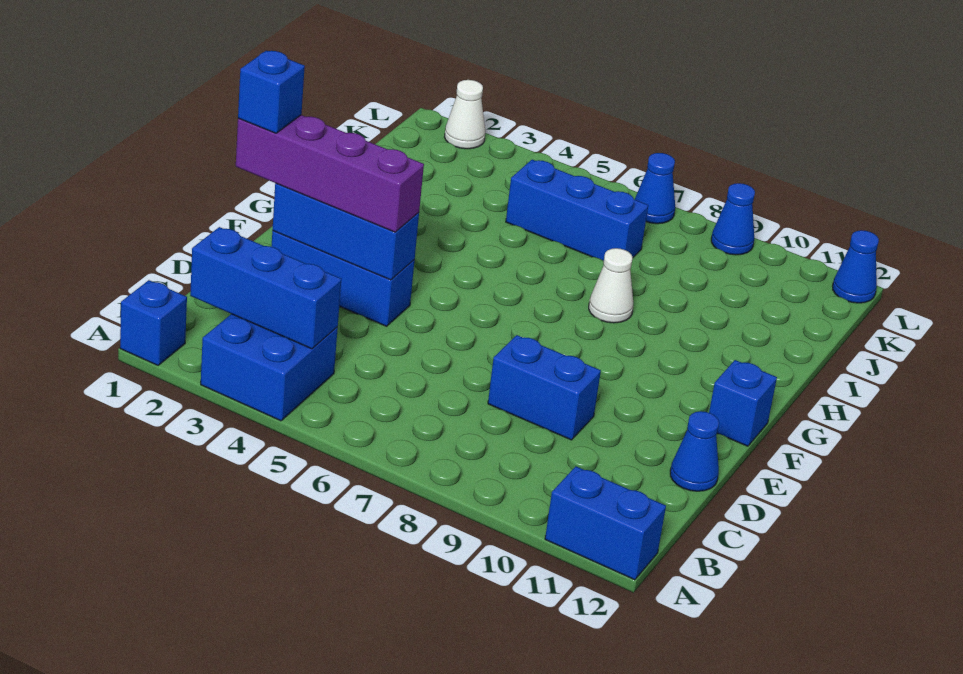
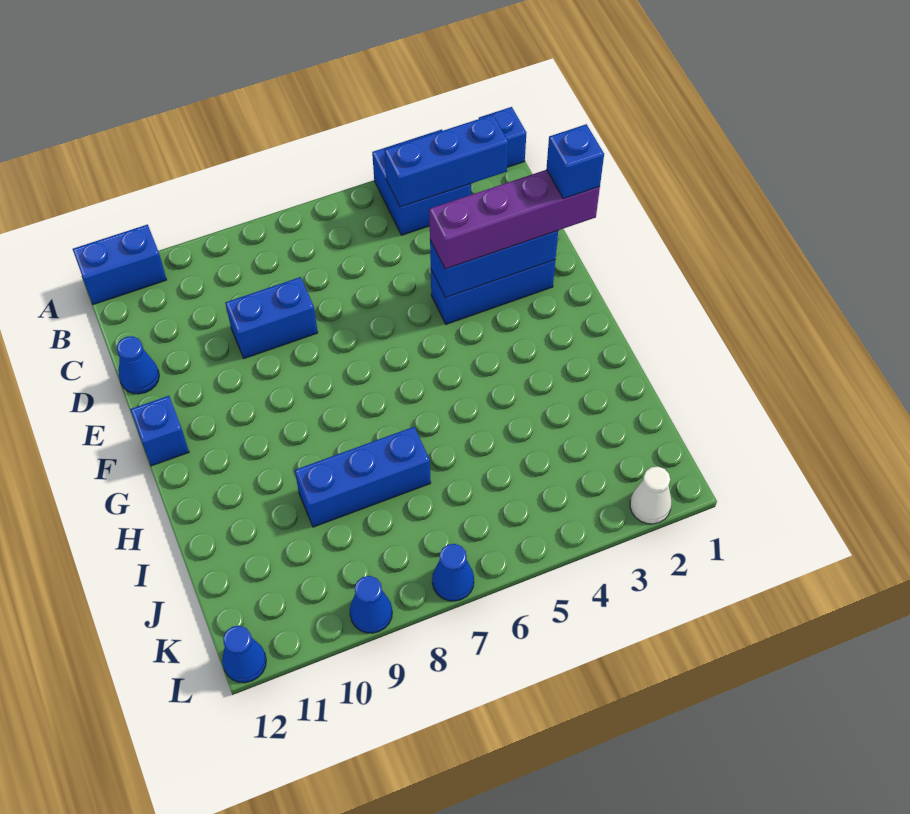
white cone H8 level 1 -> none
blue brick J5:J7 level 1 -> blue brick I7:I9 level 1

